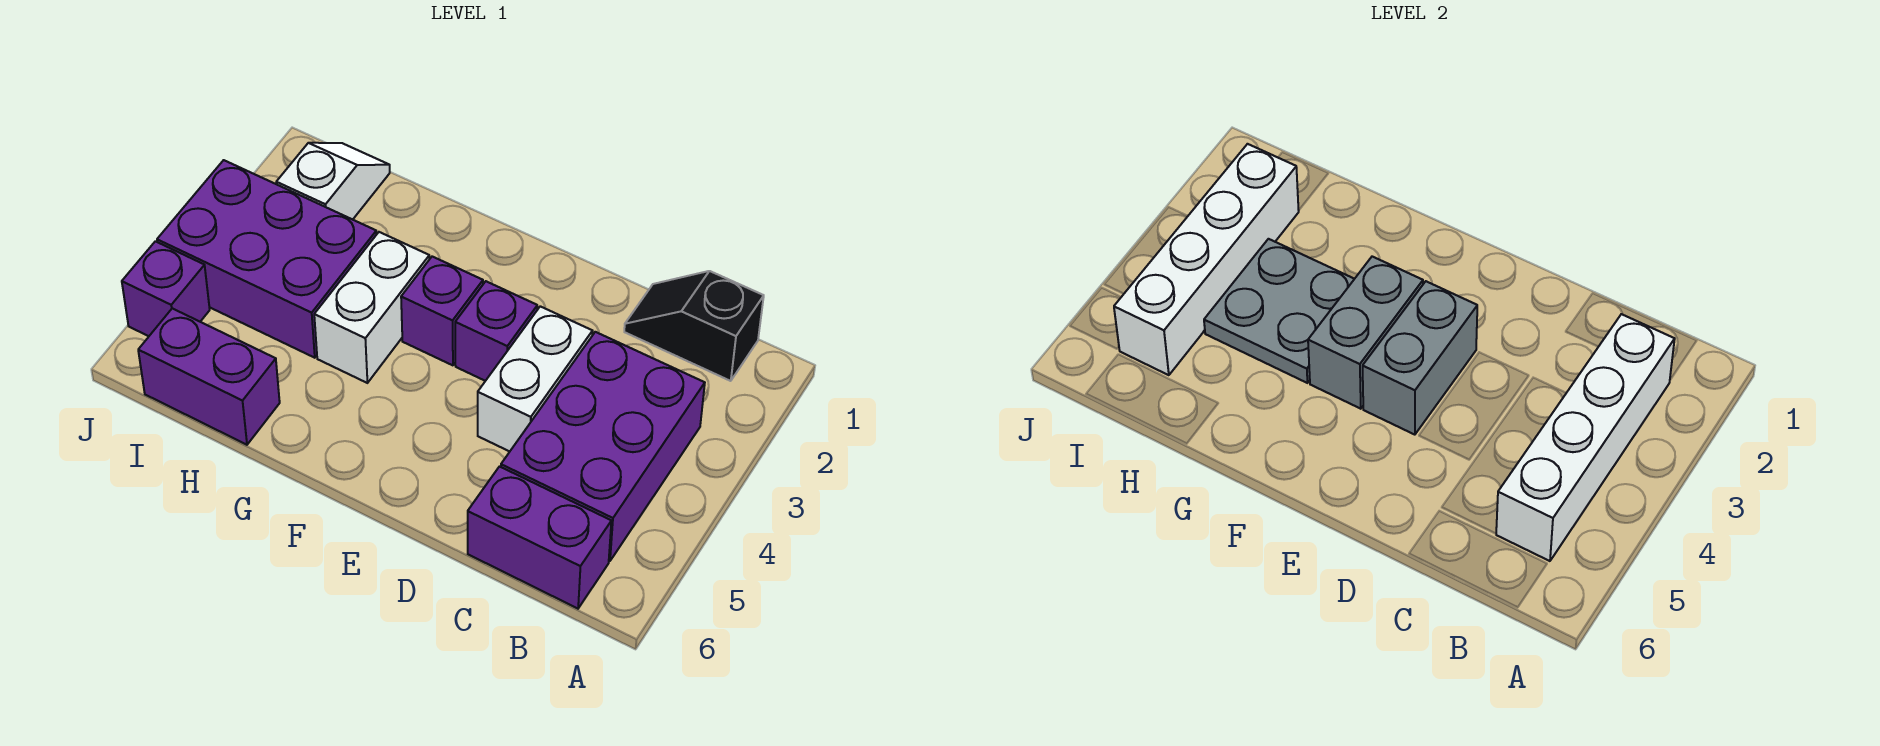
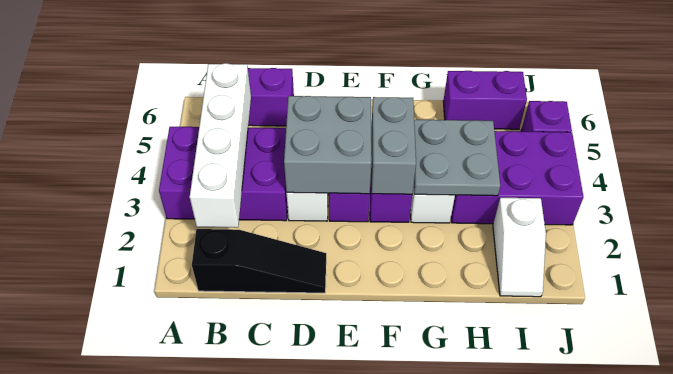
black slope B1:C1 level 1 top B -> black slope B1:D1 level 1 top B
purple brick B3:C5 level 1 -> purple brick A3:C4 level 1
grey brick E3:E4 level 2 -> grey brick D3:E4 level 2
white brick I2:I5 level 2 -> none

